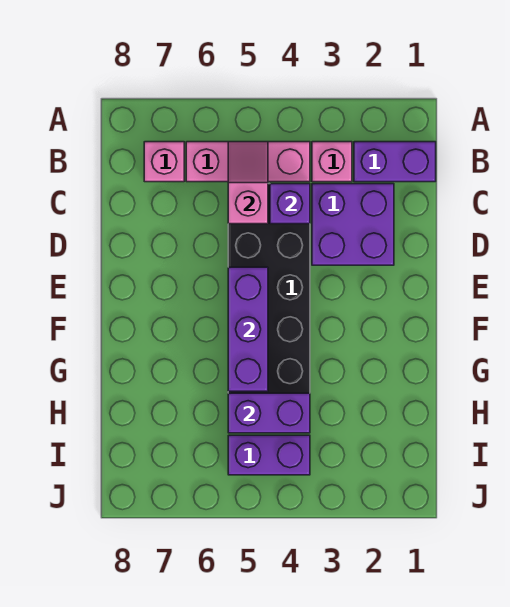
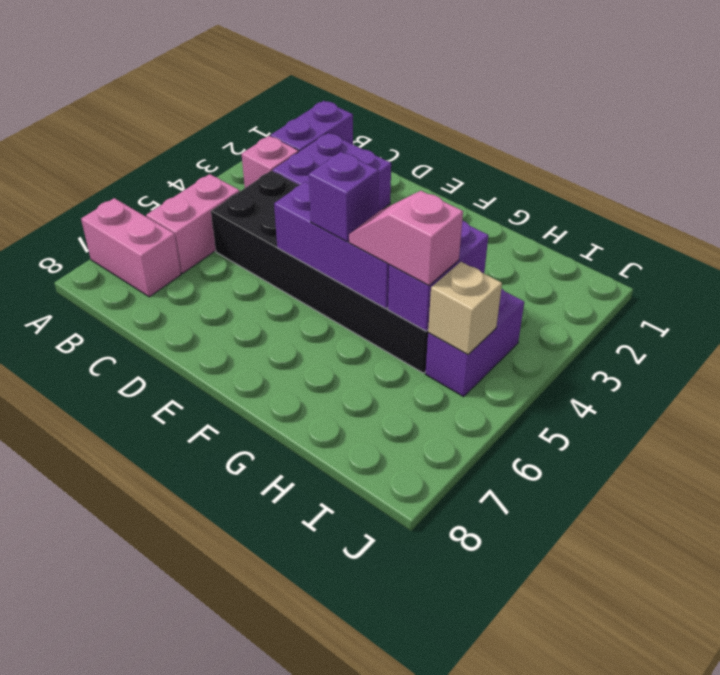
pink brick B4:B6 level 1 -> pink brick B5:B6 level 1
pink slope B5:C5 level 2 top C -> pink slope G5:H5 level 3 top H
pink brick B7 level 1 -> pink brick A7:B7 level 1
purple brick C4 level 2 -> purple brick F5 level 3
none -> tan brick I5 level 2

